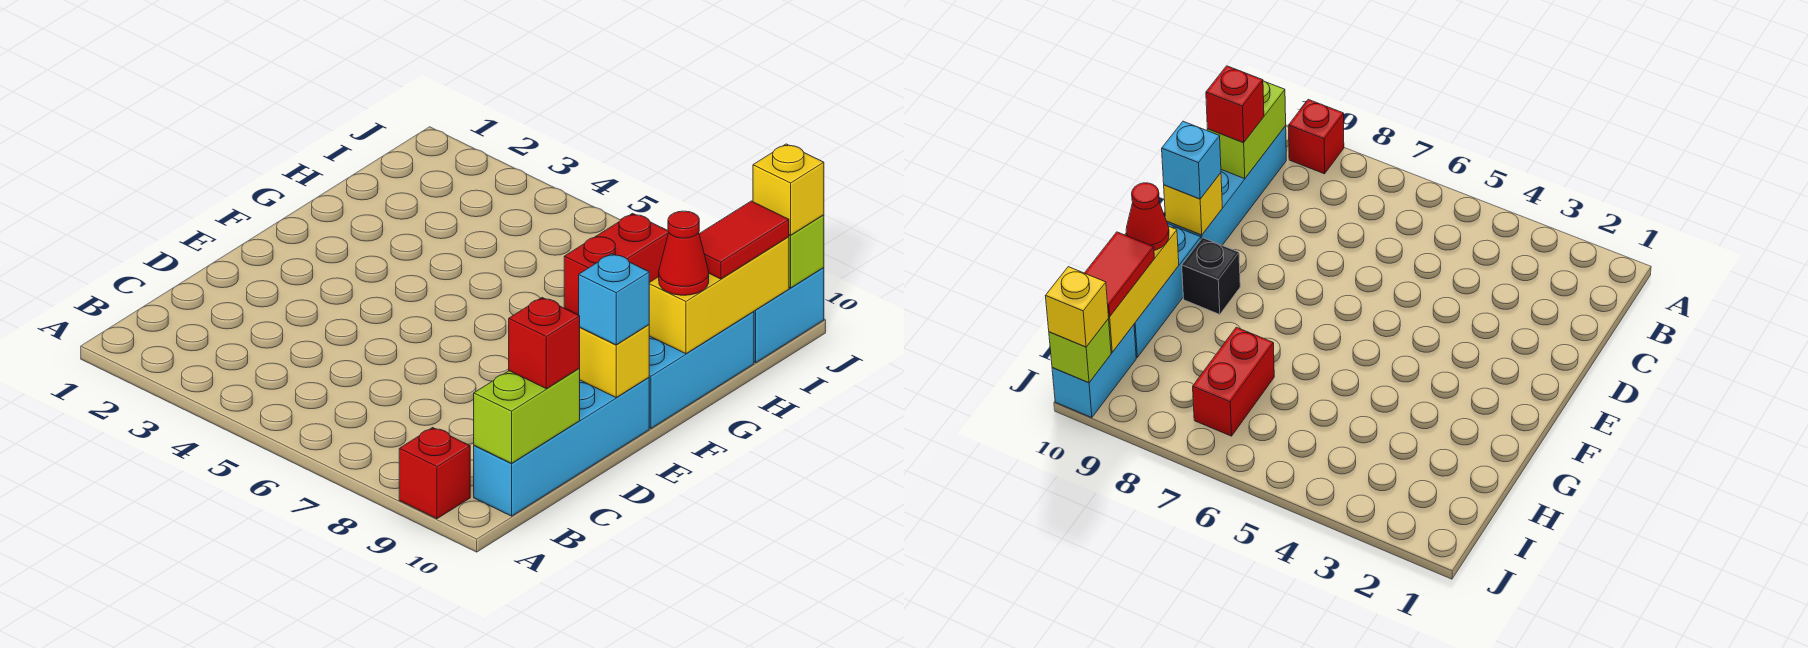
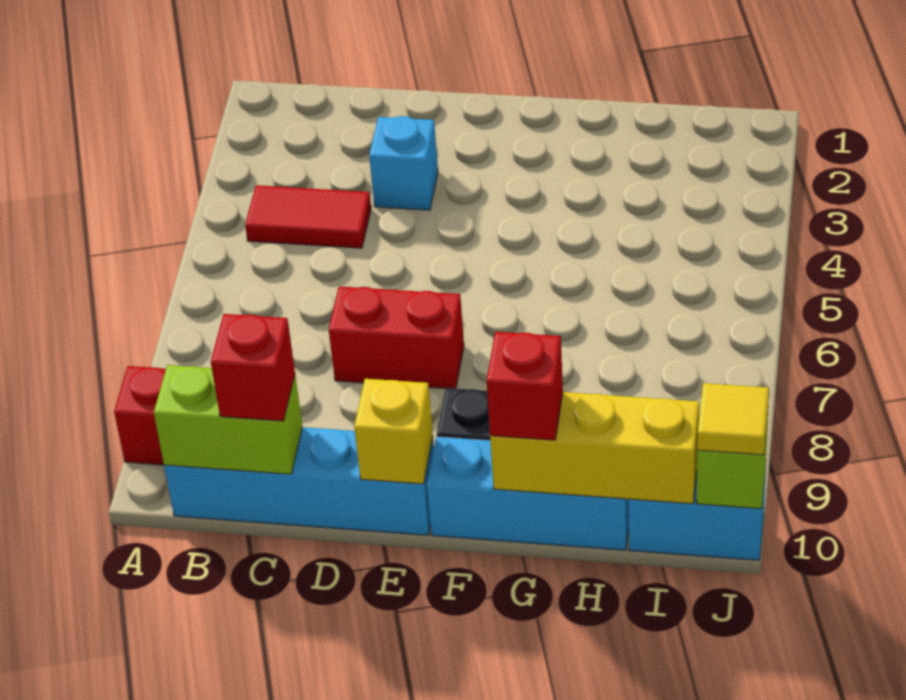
cyan brick E10 level 3 -> cyan brick D3 level 1
red cone G10 level 3 -> red brick G10 level 3
red brick H7:I7 level 1 -> red brick D7:E7 level 1
red tile H10:I10 level 3 -> red tile B4:C4 level 1
yellow brick J10 level 3 -> yellow tile J10 level 3

